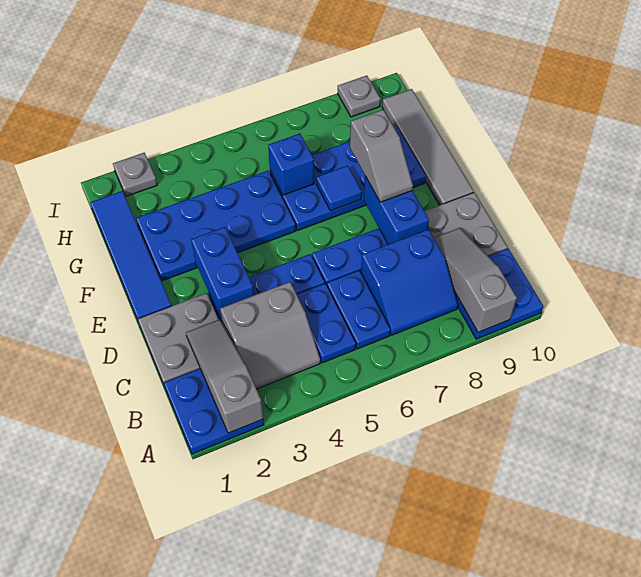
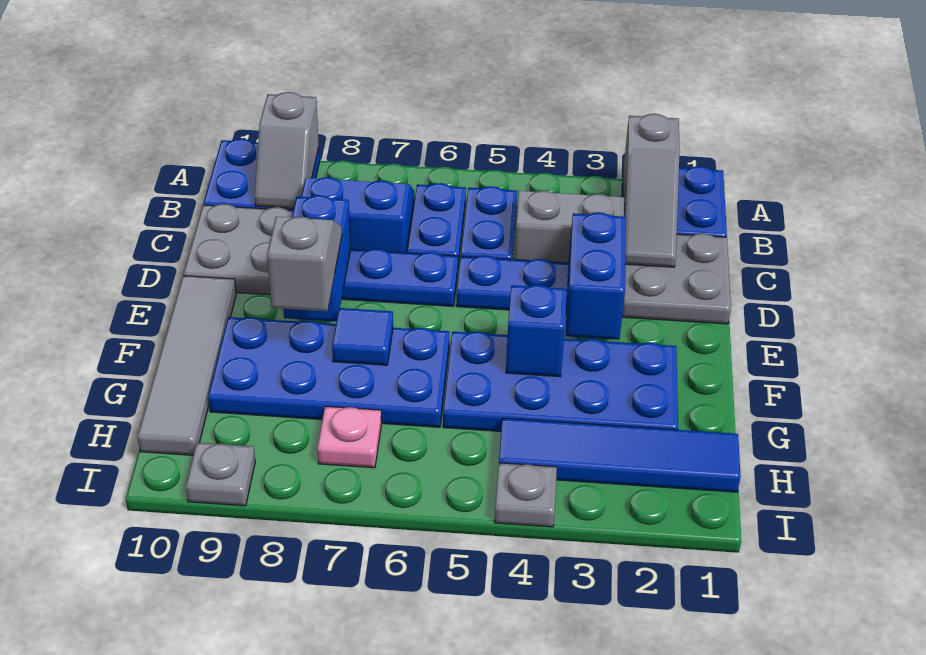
grey slope A9:C9 level 2 top A -> grey slope A9:B9 level 2 top A
blue tile E1:H1 level 1 -> blue tile H1:H4 level 1
blue brick G6 level 2 -> blue brick F4 level 2
none -> pink plate H7 level 1
grey plate I2 level 1 -> grey plate I4 level 1

